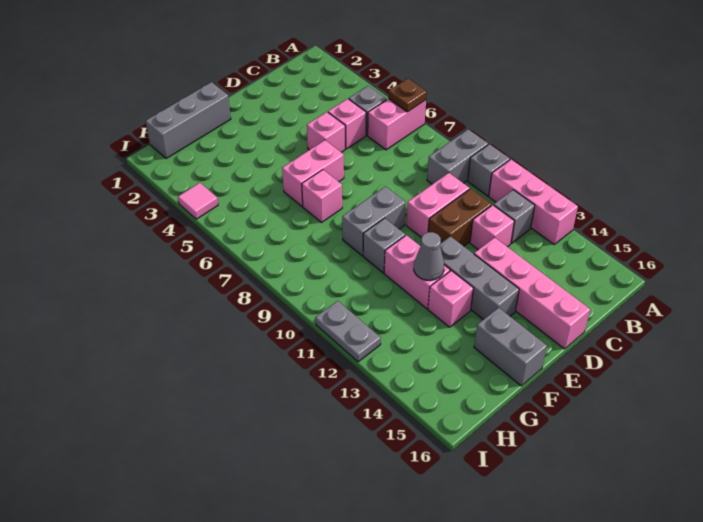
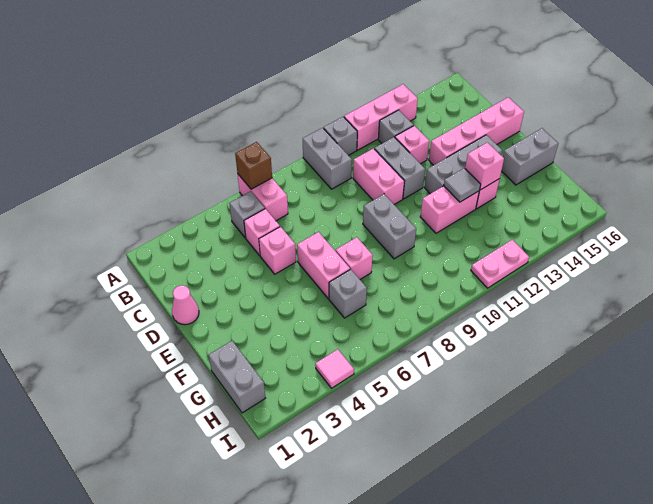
brown plate A6 level 2 -> brown brick A6 level 2
brown brick C11:D11 level 1 -> grey brick C11:D11 level 1
none -> pink cone D1 level 1
grey brick F1:H1 level 1 -> grey brick G1:H1 level 1
grey brick F10 level 1 -> grey brick G6 level 1
grey cone F12 level 2 -> grey tile F12 level 2
none -> pink brick F13 level 2
grey plate I11:I12 level 1 -> pink plate I11:I12 level 1

